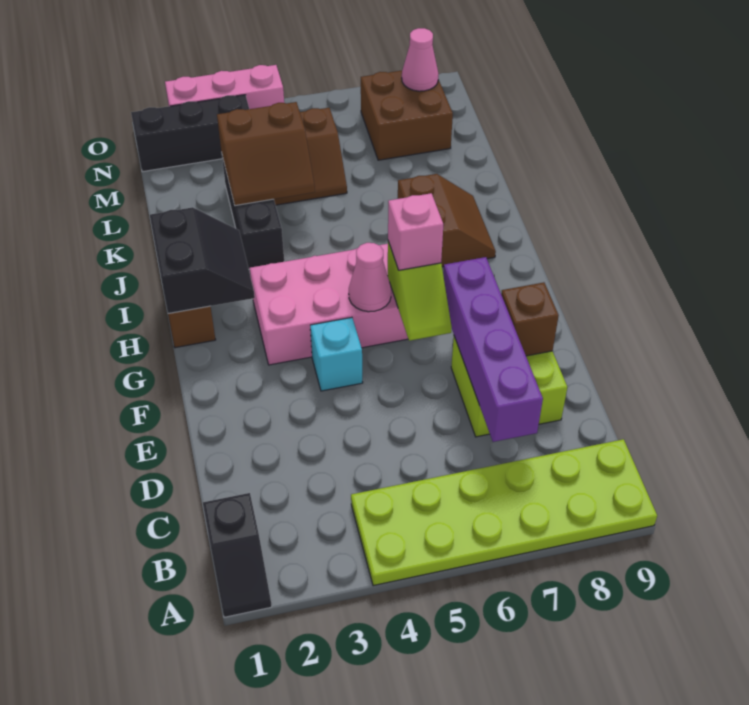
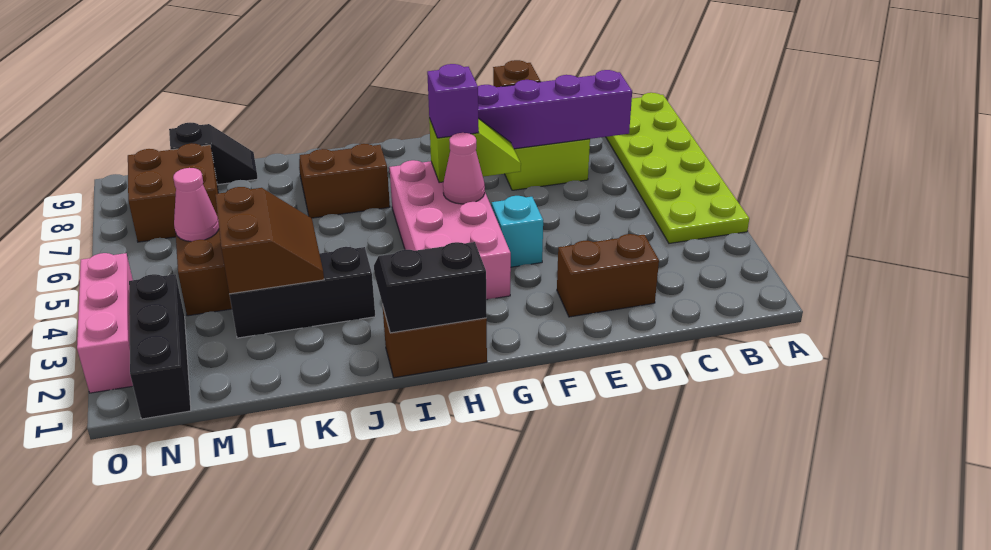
black slope A1:B1 level 1 top B -> black slope L9:M9 level 1 top M
none -> brown brick D2:E2 level 1
pink brick G6 level 3 -> purple brick G6 level 3
pink cone N8 level 2 -> pink cone M5 level 2

